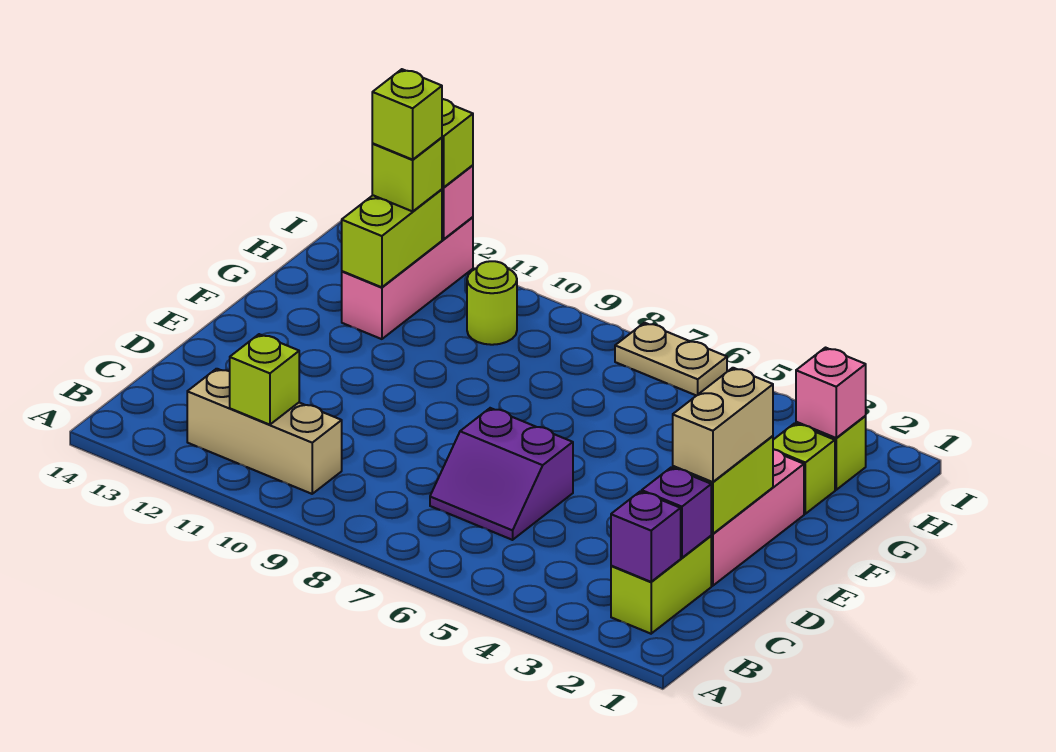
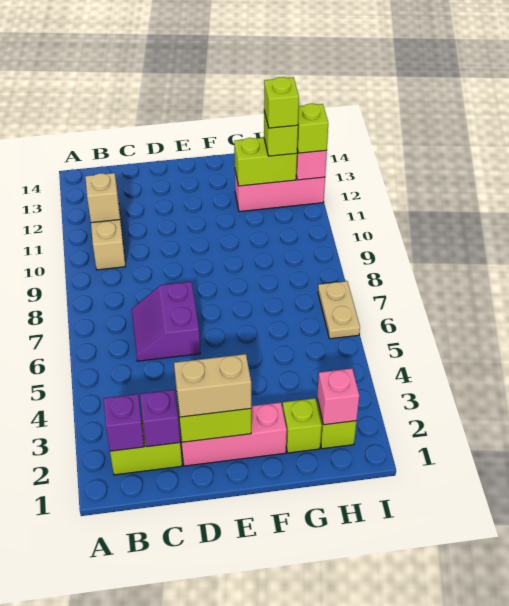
lime brick B11 level 2 -> tan brick B11 level 2
lime round brick H10 level 1 -> none

